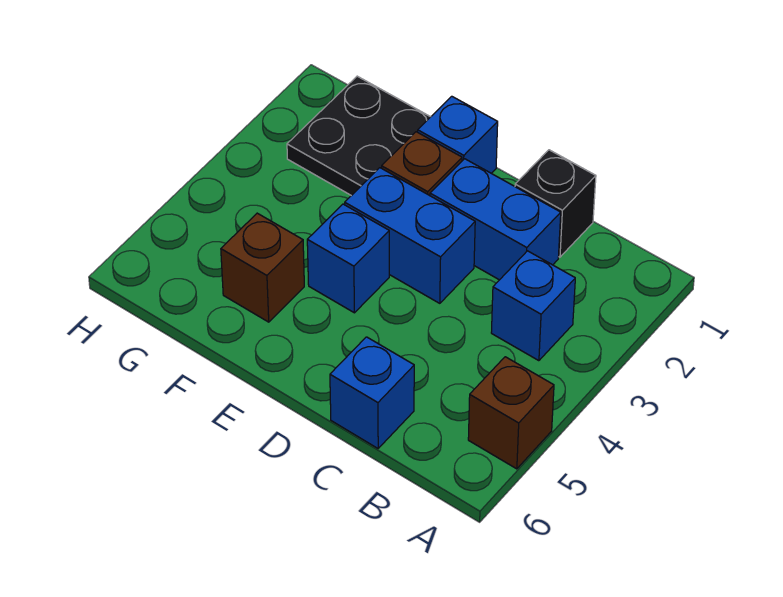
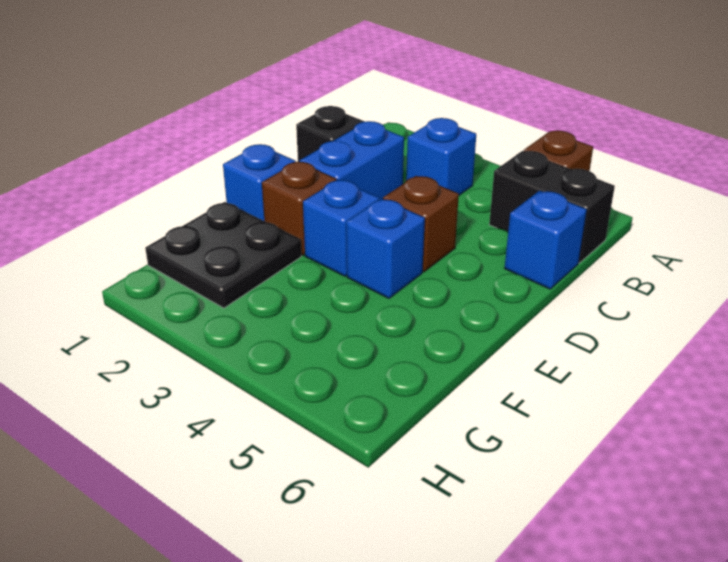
none -> black brick B5:B6 level 1
blue brick D3:E3 level 1 -> blue brick E3 level 1
brown brick F5 level 1 -> brown brick D4 level 1

